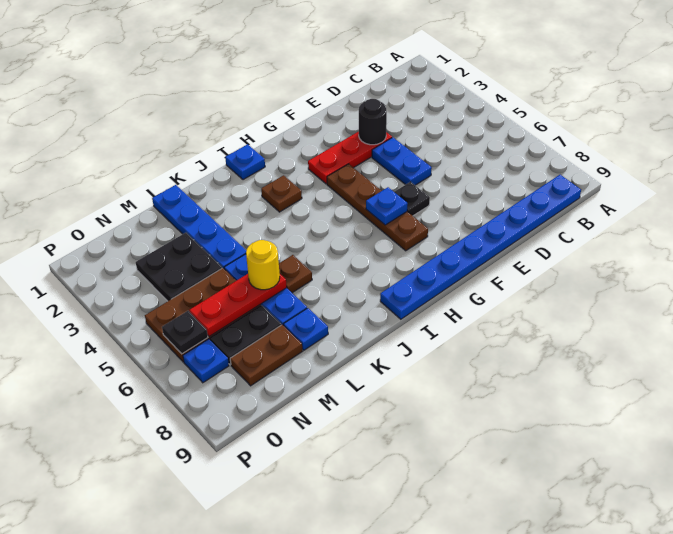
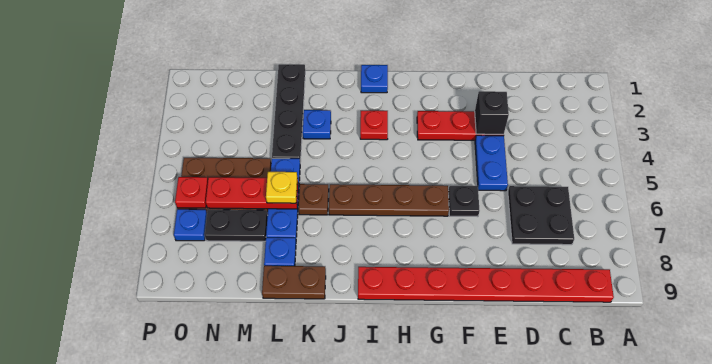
blue plate B9:I9 level 1 -> red plate B9:I9 level 1
black round brick E3 level 2 -> black brick E3 level 2
brown plate G4:G7 level 1 -> brown plate G6:J6 level 1
blue plate G6 level 2 -> blue plate K3 level 1
brown plate I3 level 1 -> red plate I3 level 1
blue plate L1:L4 level 1 -> black plate L1:L4 level 1
yellow round brick L6 level 3 -> yellow plate L6 level 3
black plate M3:N4 level 1 -> black plate C6:D7 level 1
brown plate M8:N8 level 1 -> brown plate K9:L9 level 1
black plate O6 level 2 -> red plate O6 level 2

